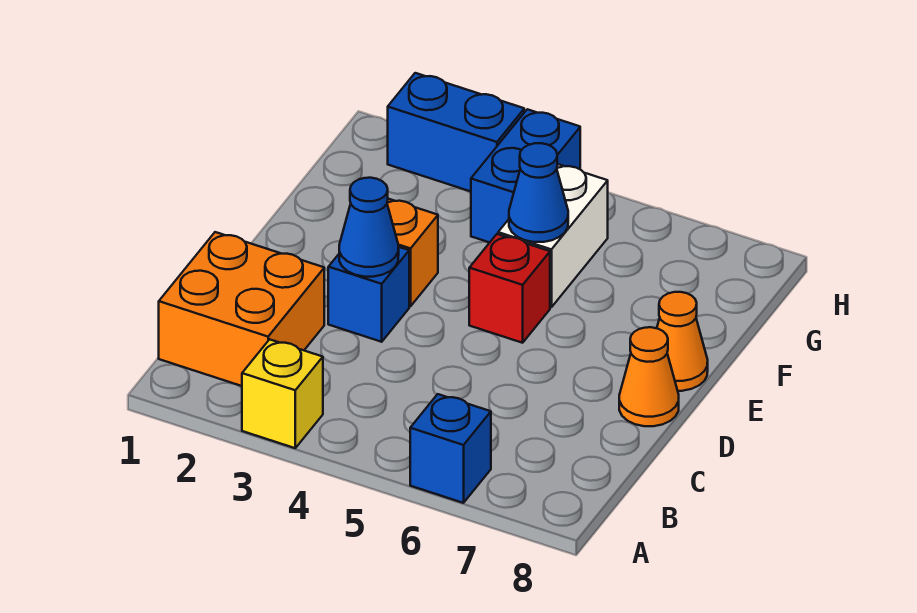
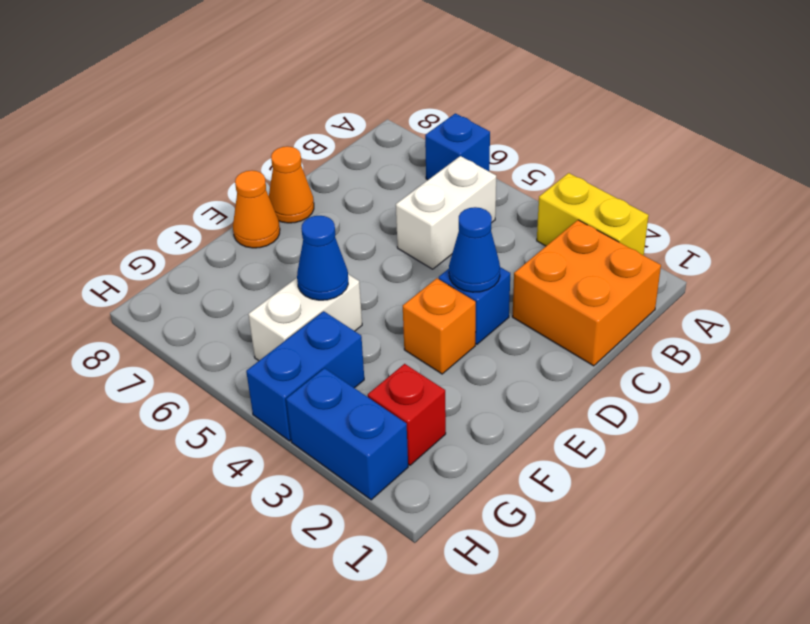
yellow brick A3 level 1 -> yellow brick A2:A3 level 1
none -> white brick B5:C5 level 1
red brick E5 level 1 -> red brick G2 level 1

